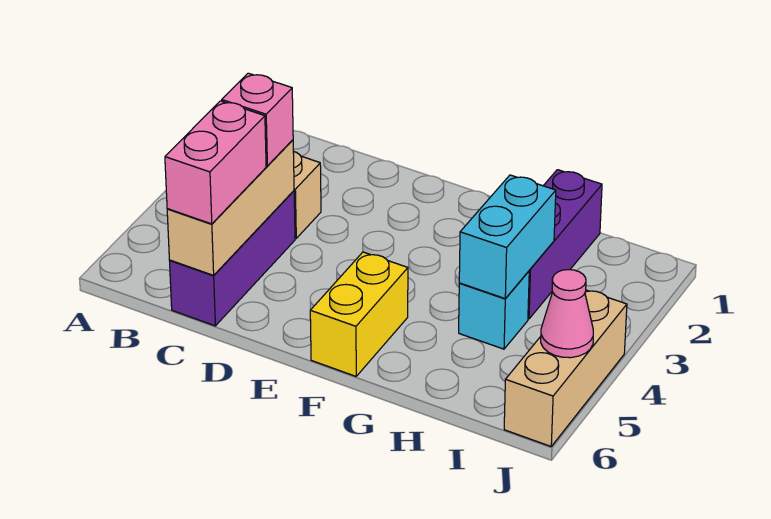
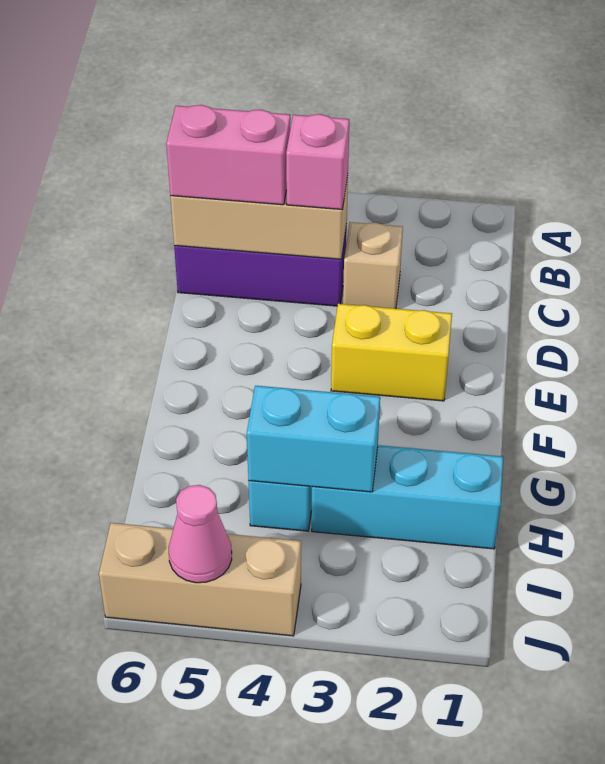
yellow brick F5:F6 level 1 -> yellow brick E2:E3 level 1
purple brick H1:H3 level 1 -> cyan brick H1:H3 level 1

